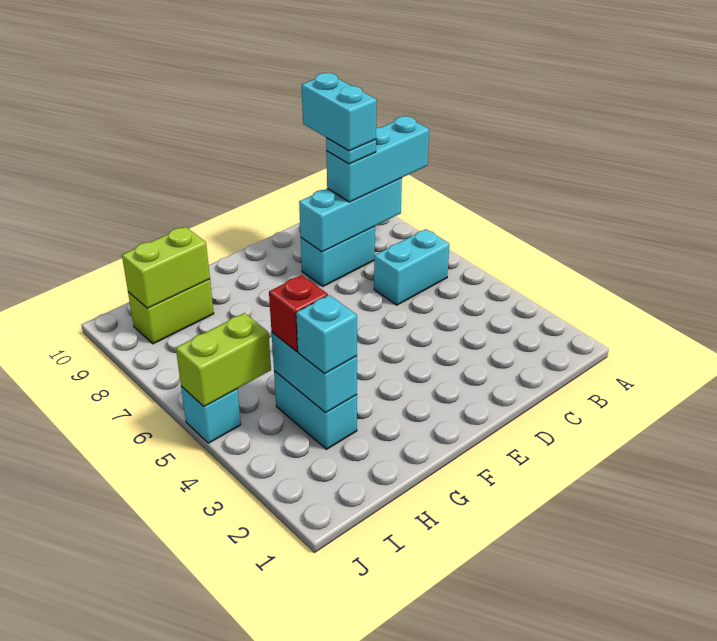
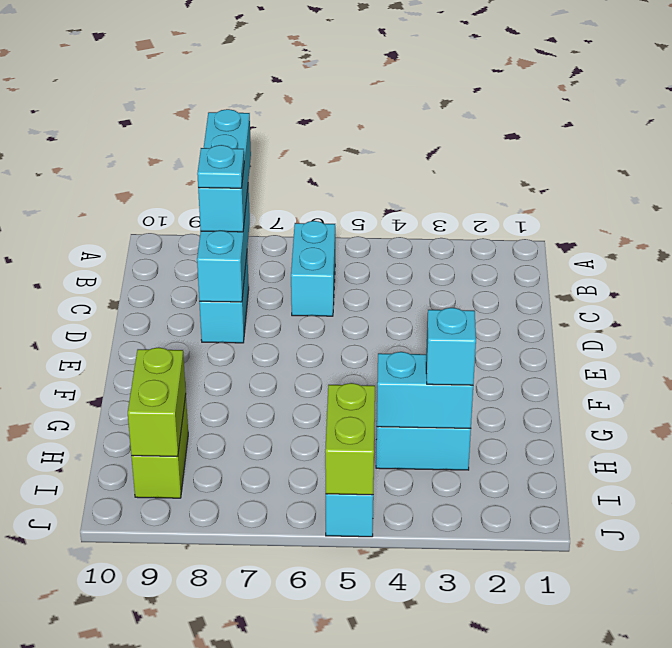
cyan brick C8:C9 level 5 -> none
red brick H4 level 3 -> none

